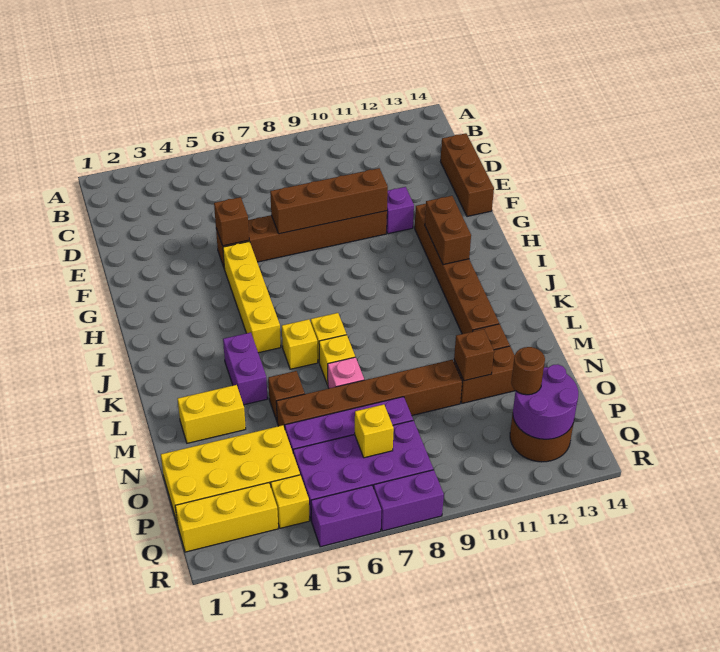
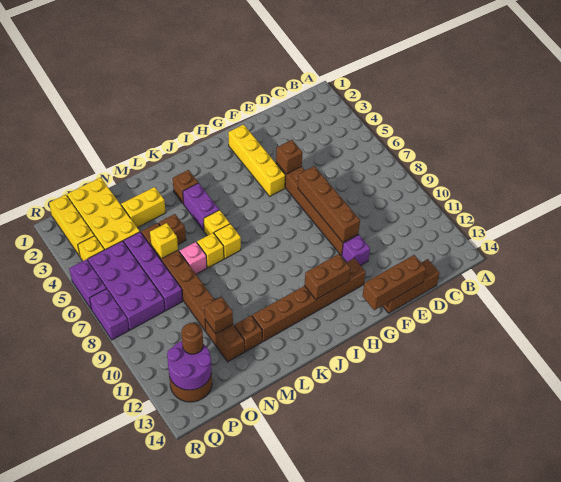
none -> brown brick E14:G14 level 2
yellow brick G5:J5 level 1 -> yellow brick G2:G5 level 1
none -> brown brick K3 level 1
purple brick K4:L4 level 1 -> purple brick K4:K5 level 1
yellow brick M2:M3 level 1 -> yellow brick M3:N3 level 1
yellow brick P7 level 2 -> yellow brick N6 level 2

